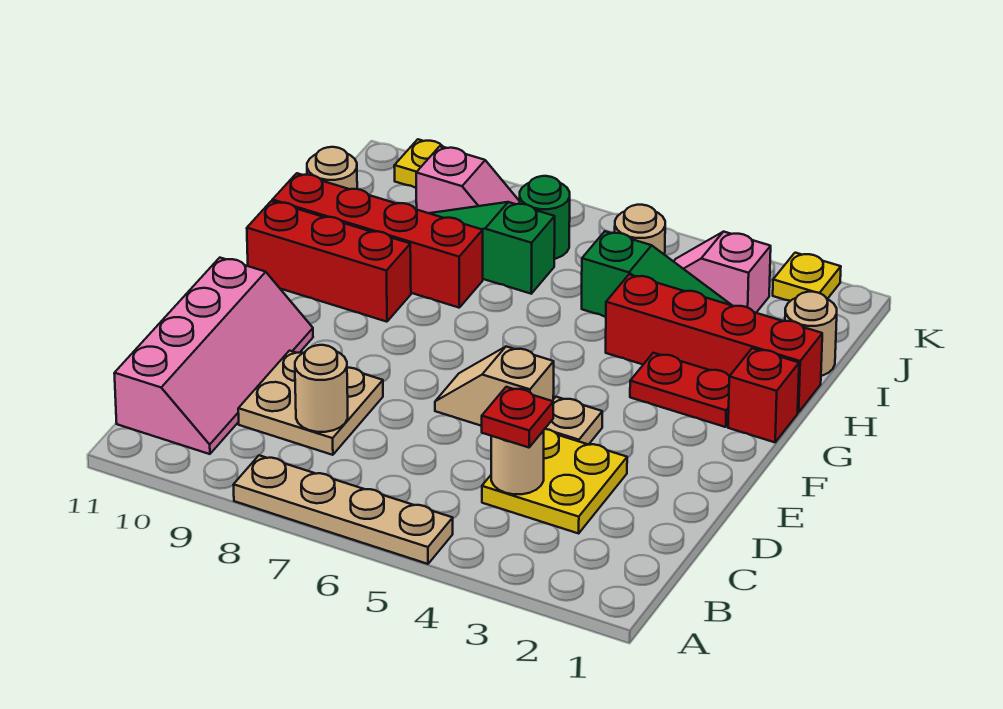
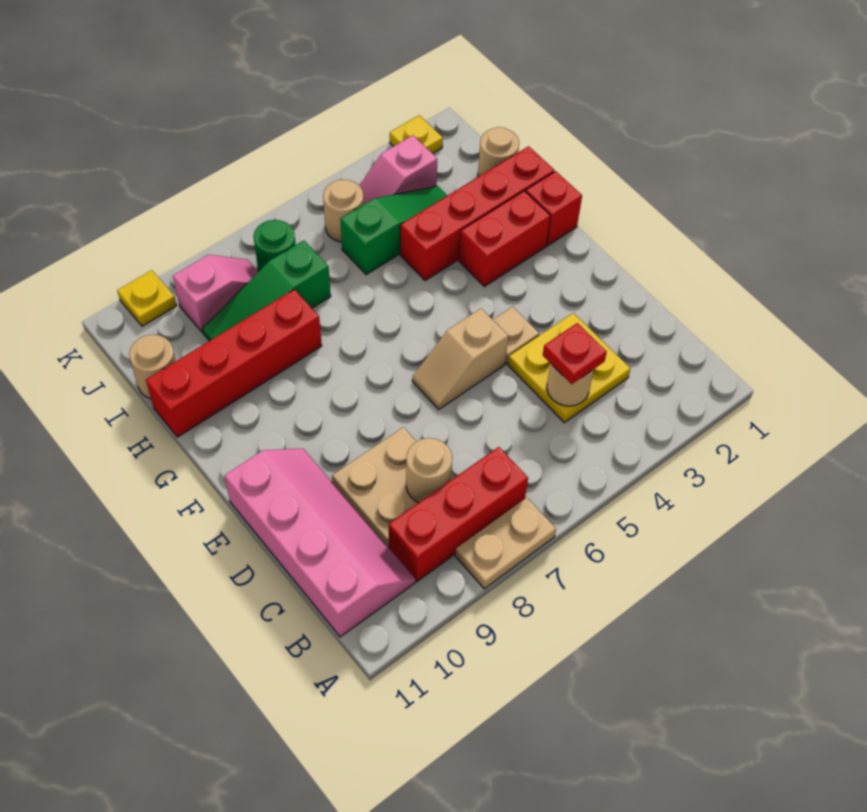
tan plate A5:A8 level 1 -> tan plate A7:A8 level 1
red plate G2:G3 level 1 -> red brick G2:G3 level 1
red brick G9:G11 level 1 -> red brick B7:B9 level 1

